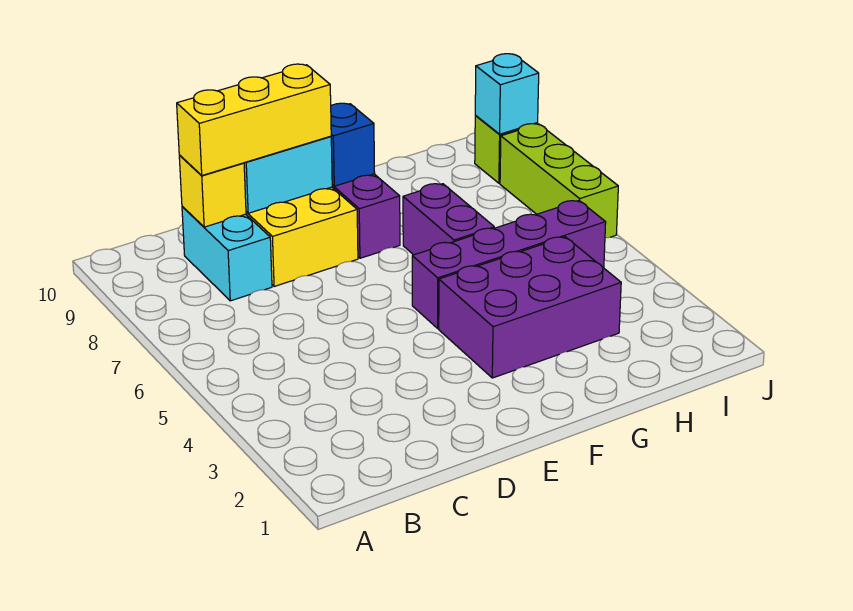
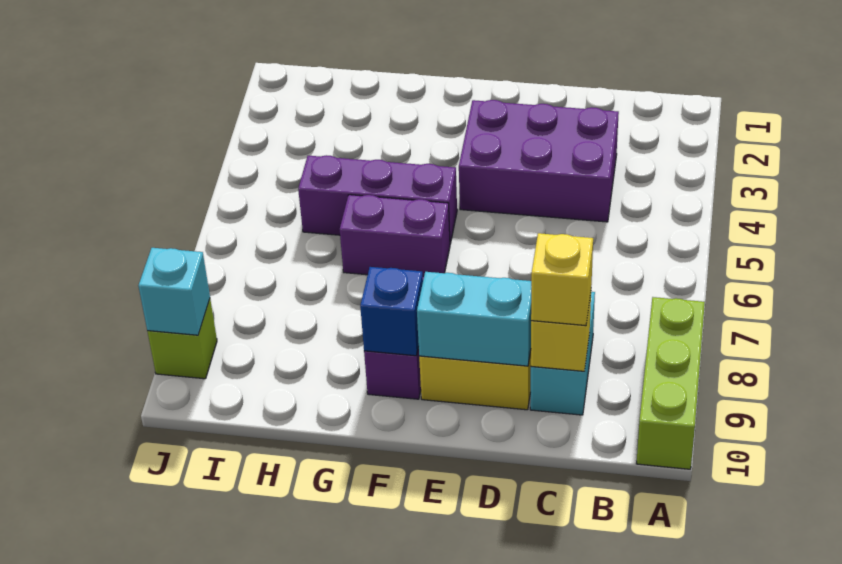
yellow brick C9:E9 level 3 -> yellow brick C9 level 3
purple brick F3:H4 level 1 -> purple brick C3:E4 level 1
purple brick F5:I5 level 1 -> purple brick F5:H5 level 1
purple brick G6:G7 level 1 -> purple brick F6:G6 level 1
lime brick J6:J8 level 1 -> lime brick A8:A10 level 1

